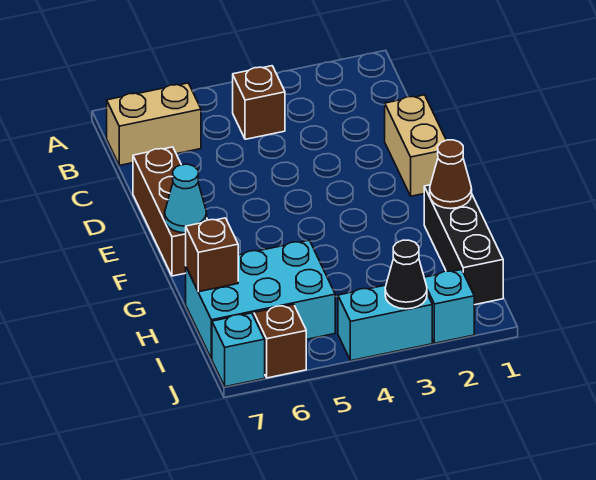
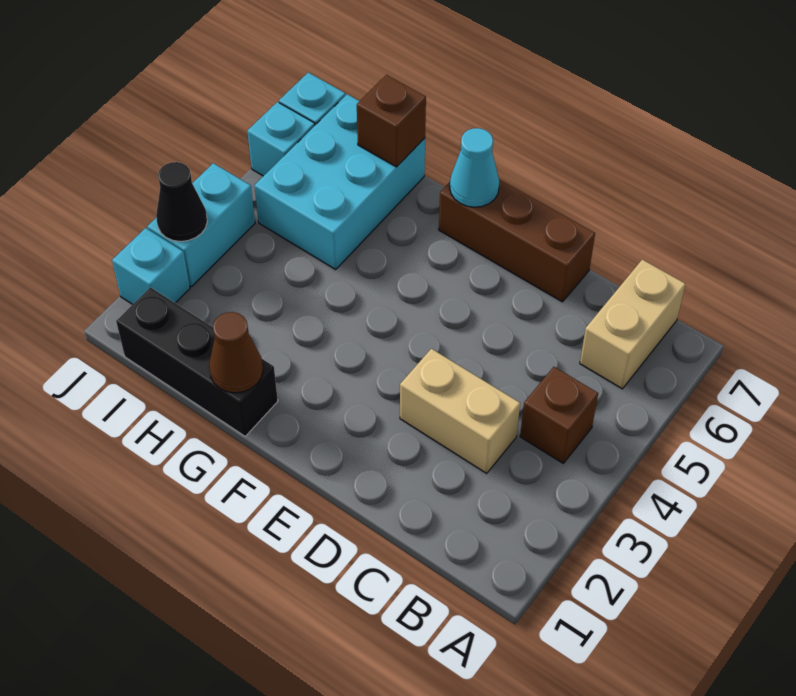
tan brick D1:E1 level 1 -> tan brick C3:D3 level 1
brown brick J6 level 1 -> cyan brick J6 level 1

